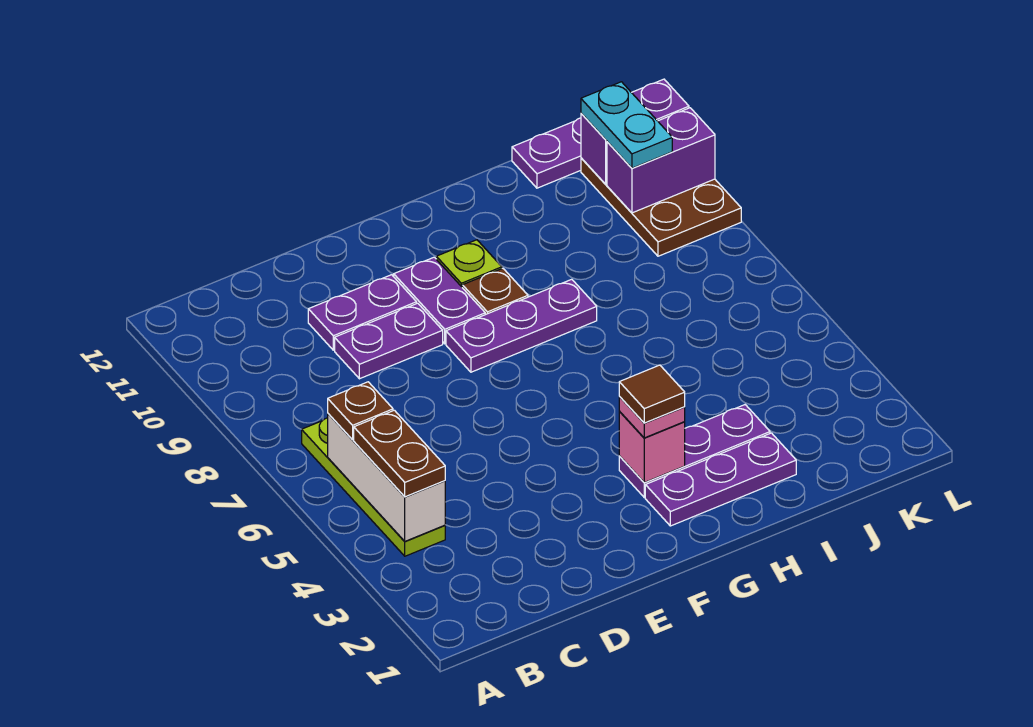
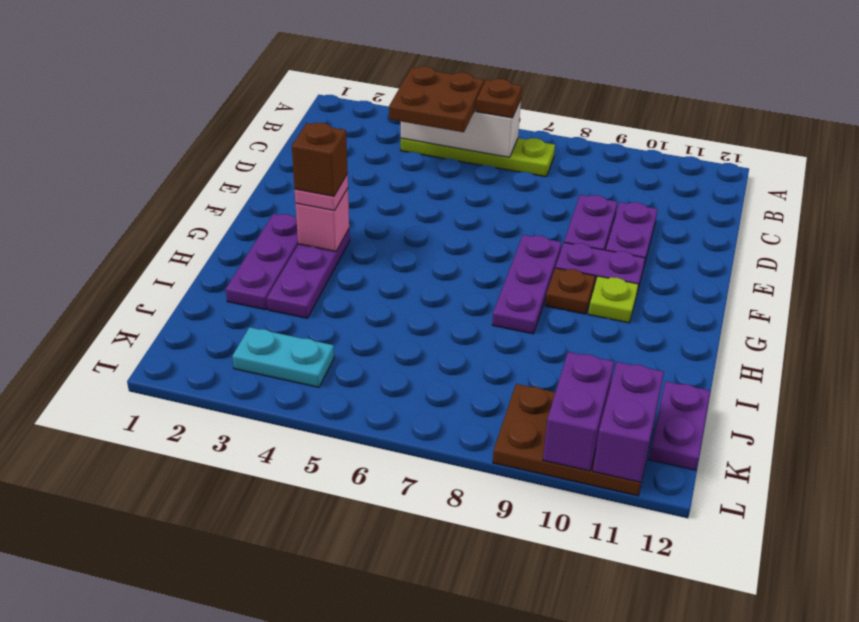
brown plate B4:B5 level 3 -> brown plate B4:C5 level 3
brown tile G3 level 4 -> brown brick G3 level 4
cyan plate K10:K11 level 3 -> cyan plate K3:K4 level 1

